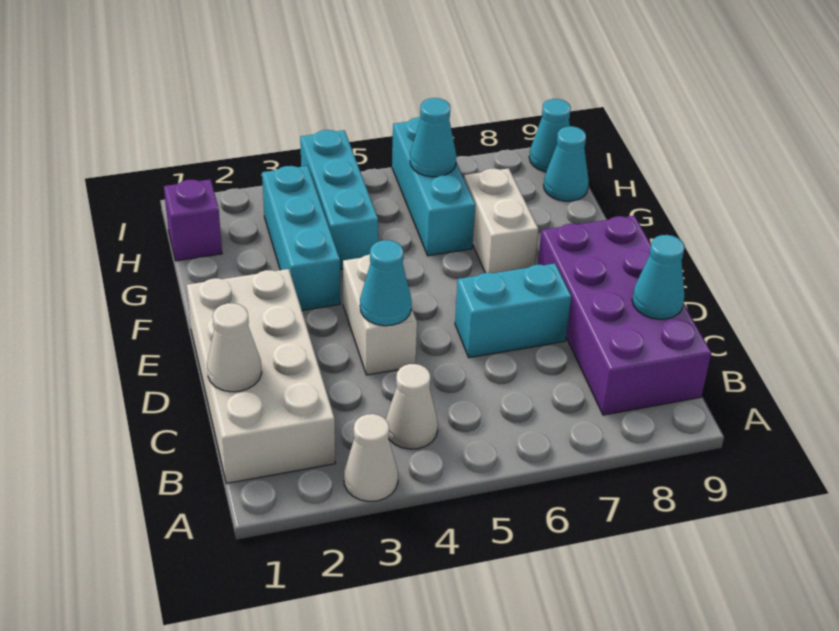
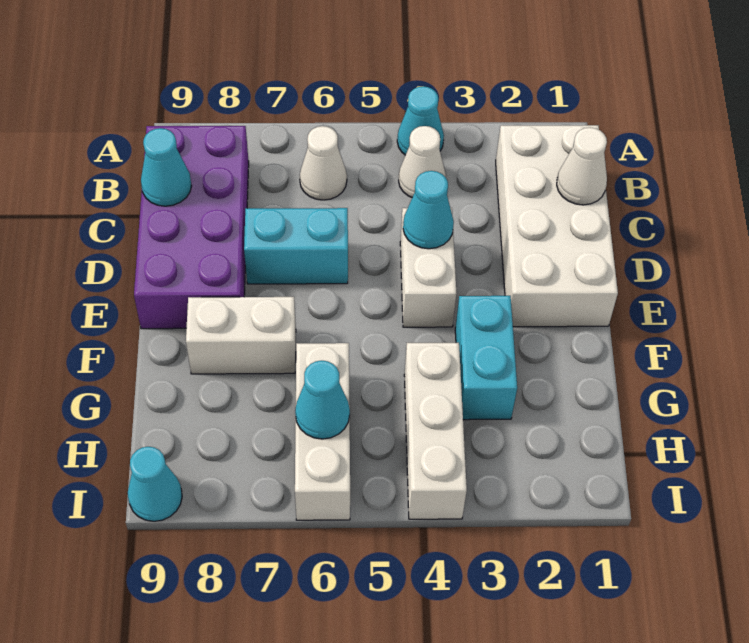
white cone A3 level 1 -> white cone B6 level 1
cyan brick F3:H3 level 1 -> cyan brick F3:G3 level 1
white brick F7:G7 level 1 -> white brick F7:F8 level 1
cyan brick G4:I4 level 1 -> white brick G4:I4 level 1
cyan brick G6:I6 level 1 -> white brick G6:I6 level 1
purple brick H1 level 1 -> none
cyan cone H9 level 1 -> cyan cone A4 level 1

